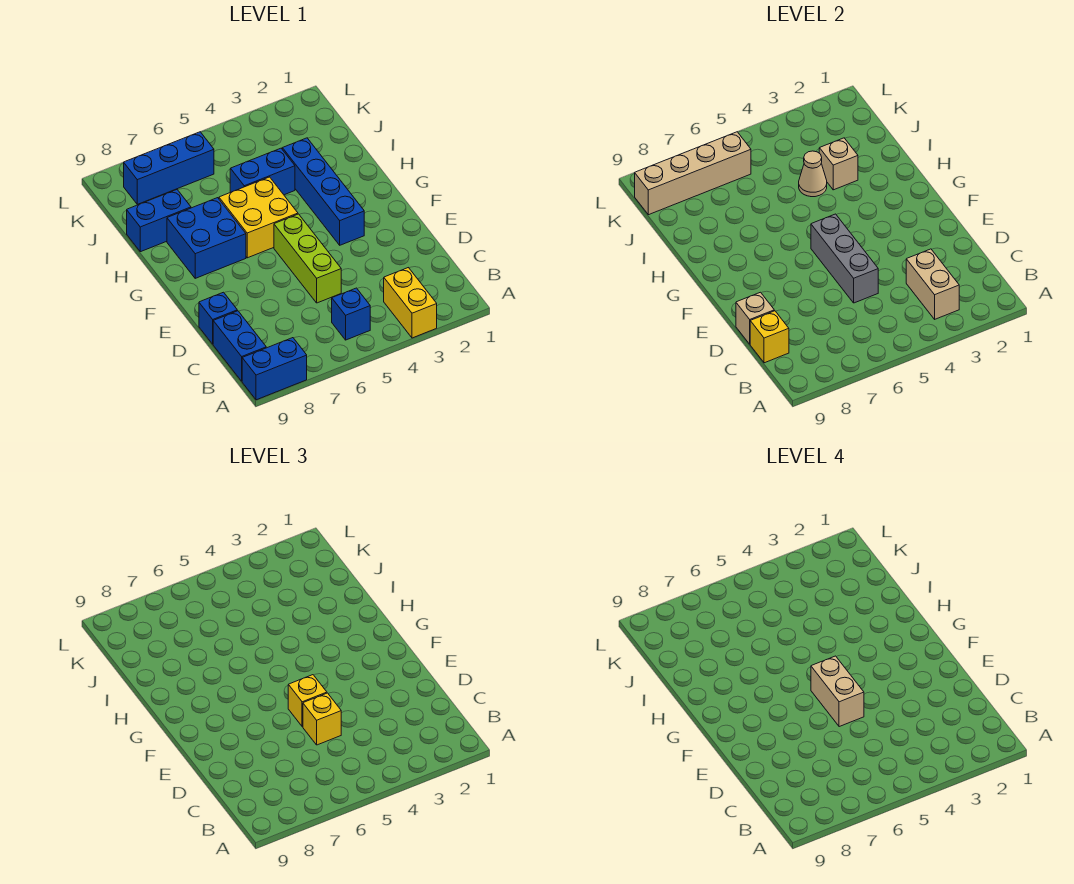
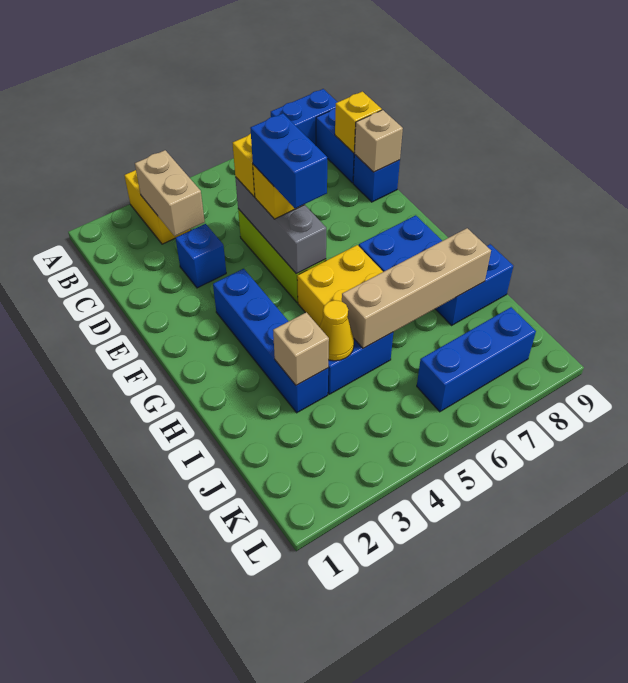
blue brick B5 level 1 -> blue brick D3 level 1
tan brick E5:F5 level 4 -> blue brick E5:F5 level 4
tan cone I4 level 2 -> yellow cone I4 level 2
tan brick K6:K9 level 2 -> tan brick I5:I8 level 2

